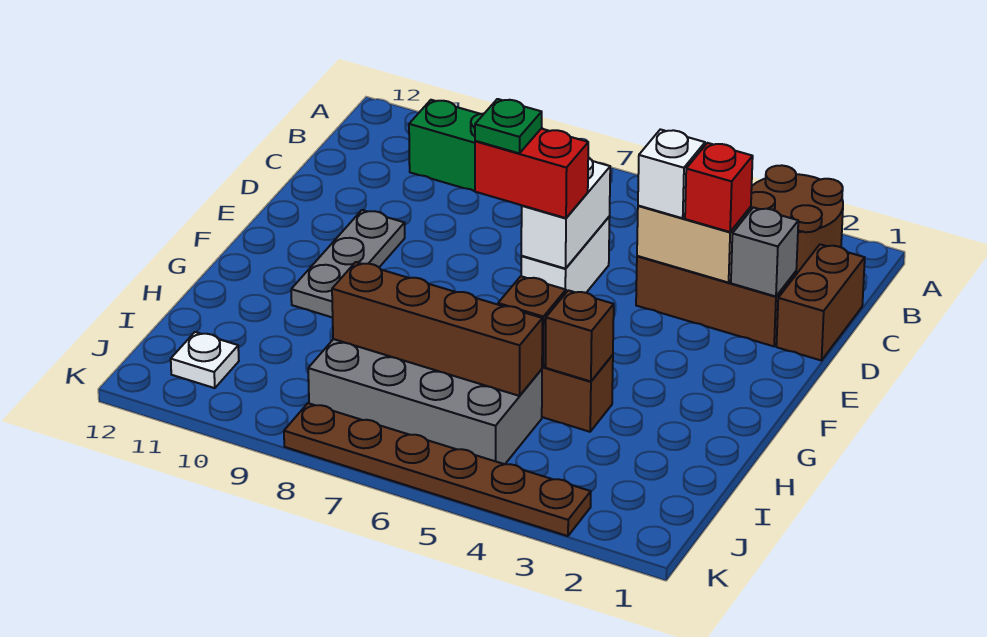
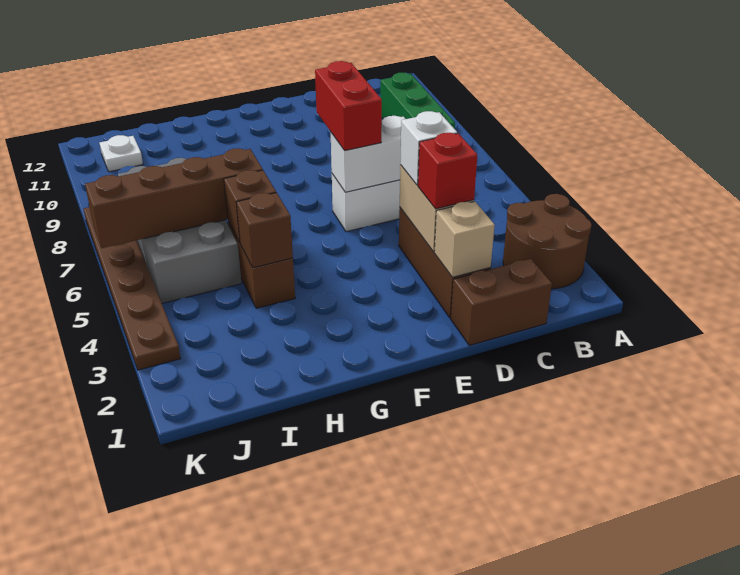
grey brick D2 level 2 -> tan brick D2 level 2
green plate E7 level 4 -> none
grey plate E10:G10 level 1 -> none
brown brick I5:I8 level 2 -> brown brick H6:K6 level 2

